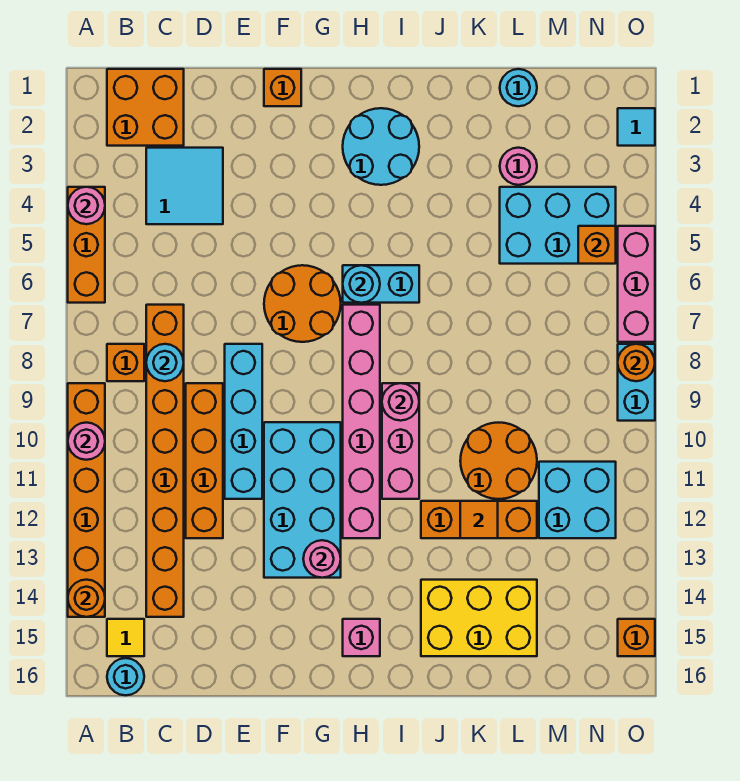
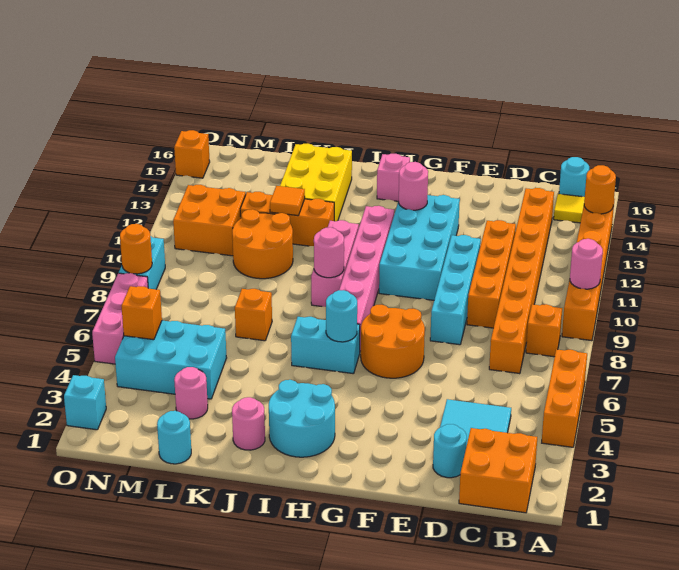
pink round brick A4 level 2 -> pink round brick J2 level 1
cyan round brick C8 level 2 -> cyan round brick D2 level 1
orange brick F1 level 1 -> orange brick K7 level 1
yellow brick J14:L15 level 1 -> yellow brick J13:K15 level 1
cyan brick M11:N12 level 1 -> orange brick M11:N12 level 1
cyan tile O2 level 1 -> cyan brick O2 level 1

